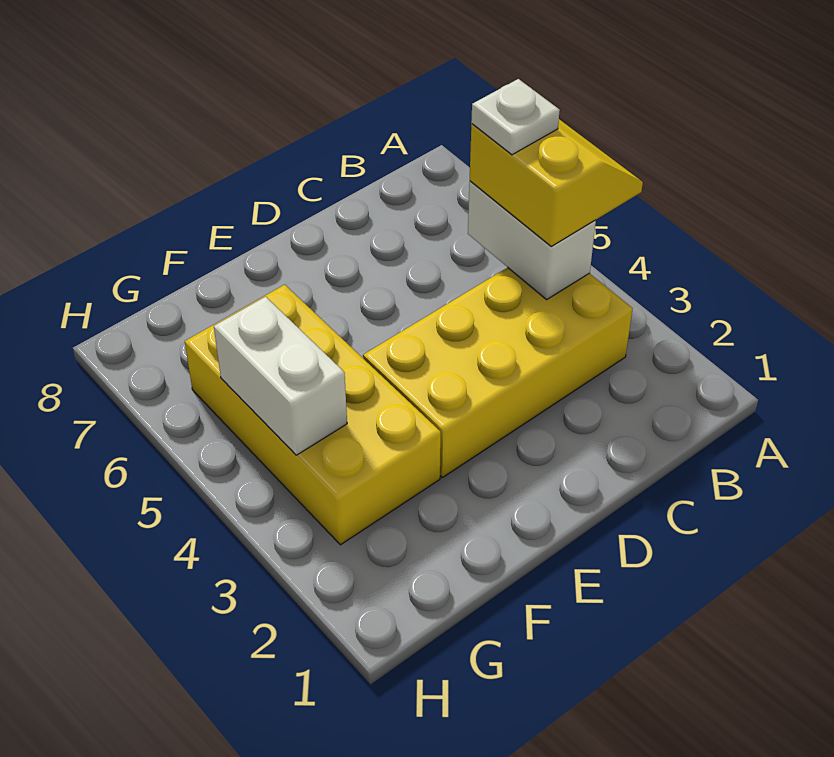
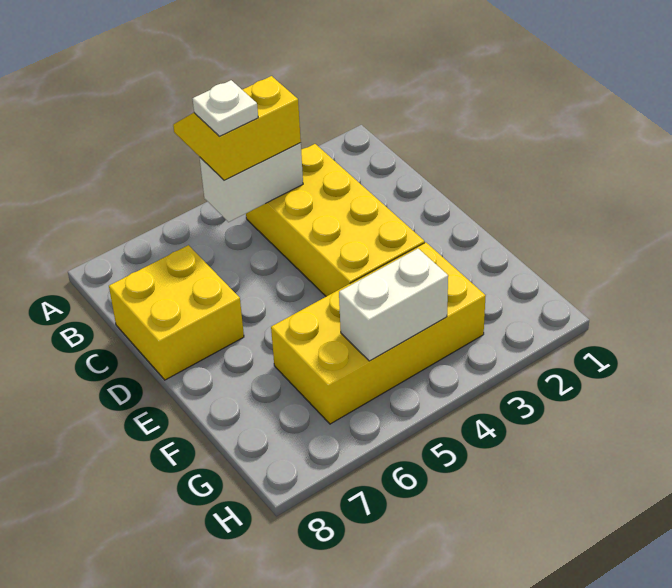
none -> yellow brick C7:D8 level 1

